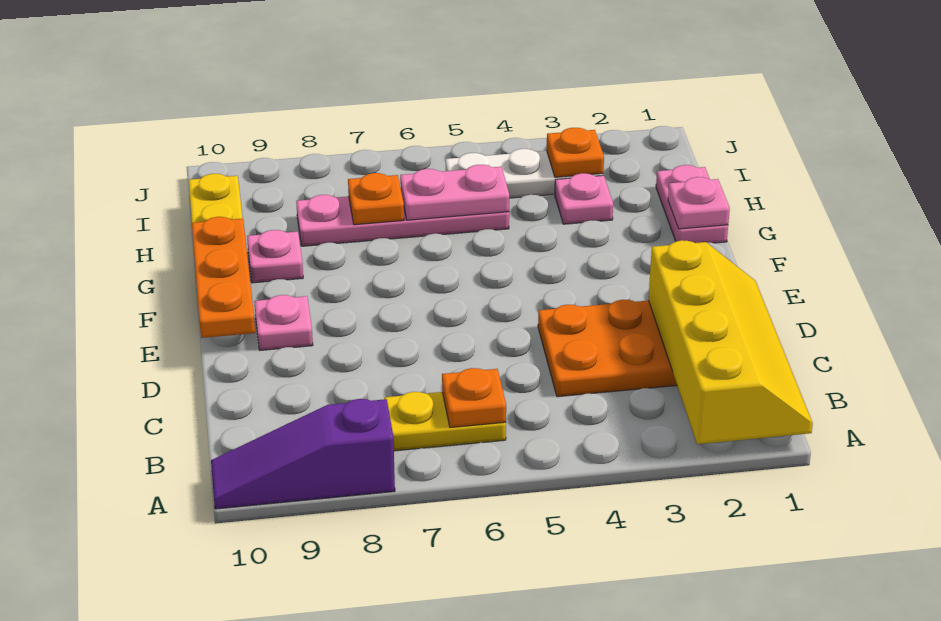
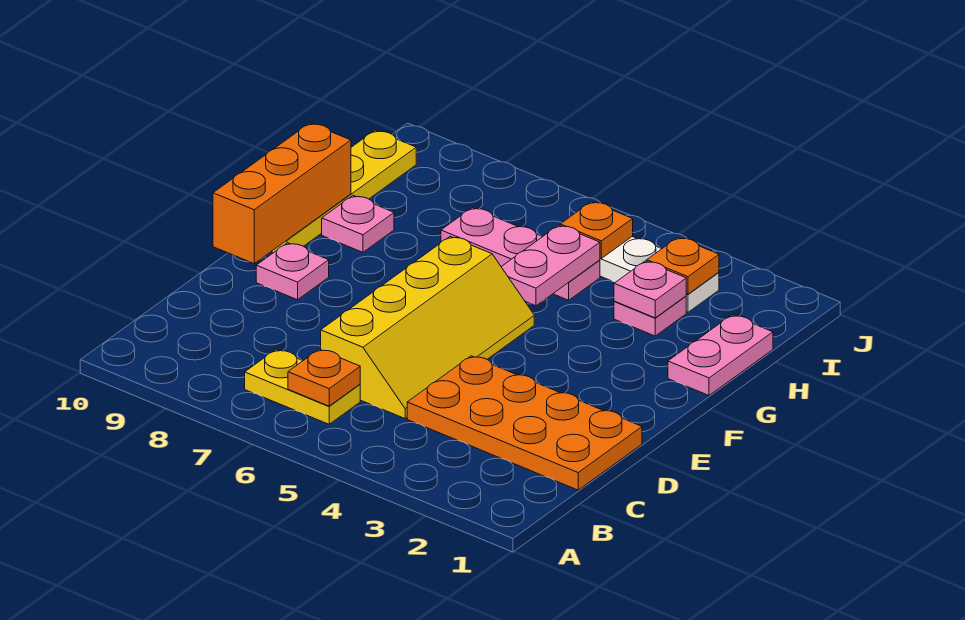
yellow slope A1:D2 level 2 top 2 -> yellow slope C5:F6 level 1 top 6
purple slope A8:A10 level 1 top 8 -> none
orange plate E10:G10 level 2 -> orange brick E10:G10 level 2
pink plate G1 level 2 -> pink plate H3 level 2
pink plate H5:H8 level 1 -> pink plate H5:H7 level 1
pink plate H5:H6 level 2 -> pink plate G5:H5 level 2
orange plate H7 level 2 -> orange plate I5 level 2

